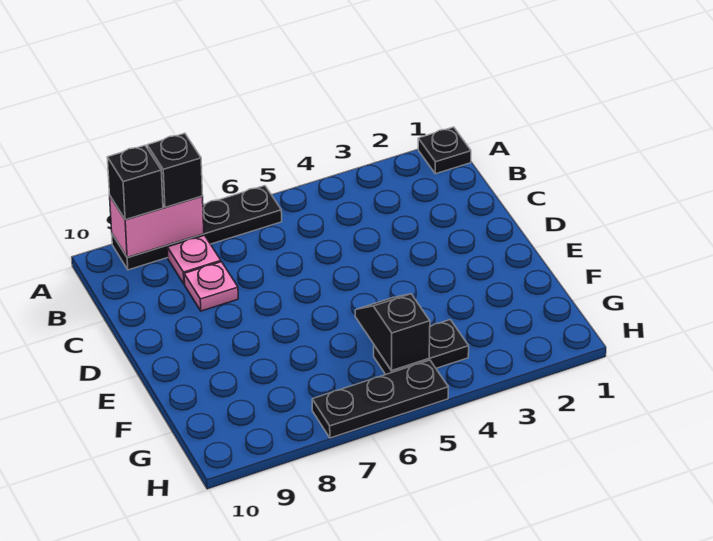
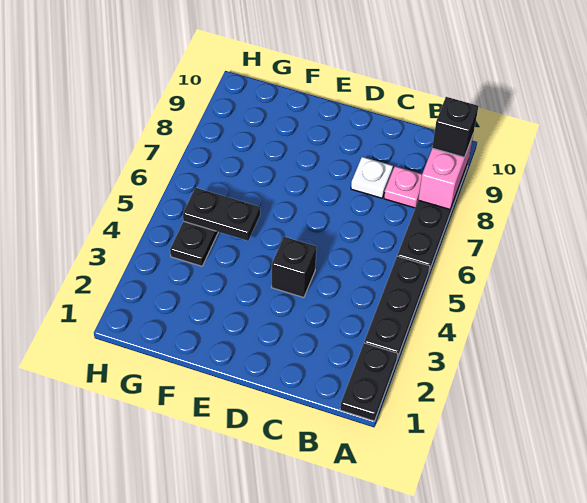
black plate A1 level 1 -> black plate A1:A2 level 1
black brick A8 level 3 -> black brick D4 level 1
pink plate C8 level 1 -> white plate C8 level 1
black slope F5:G5 level 2 top G -> black plate F5:G5 level 2
black plate H5:H7 level 1 -> black plate A3:A5 level 1

